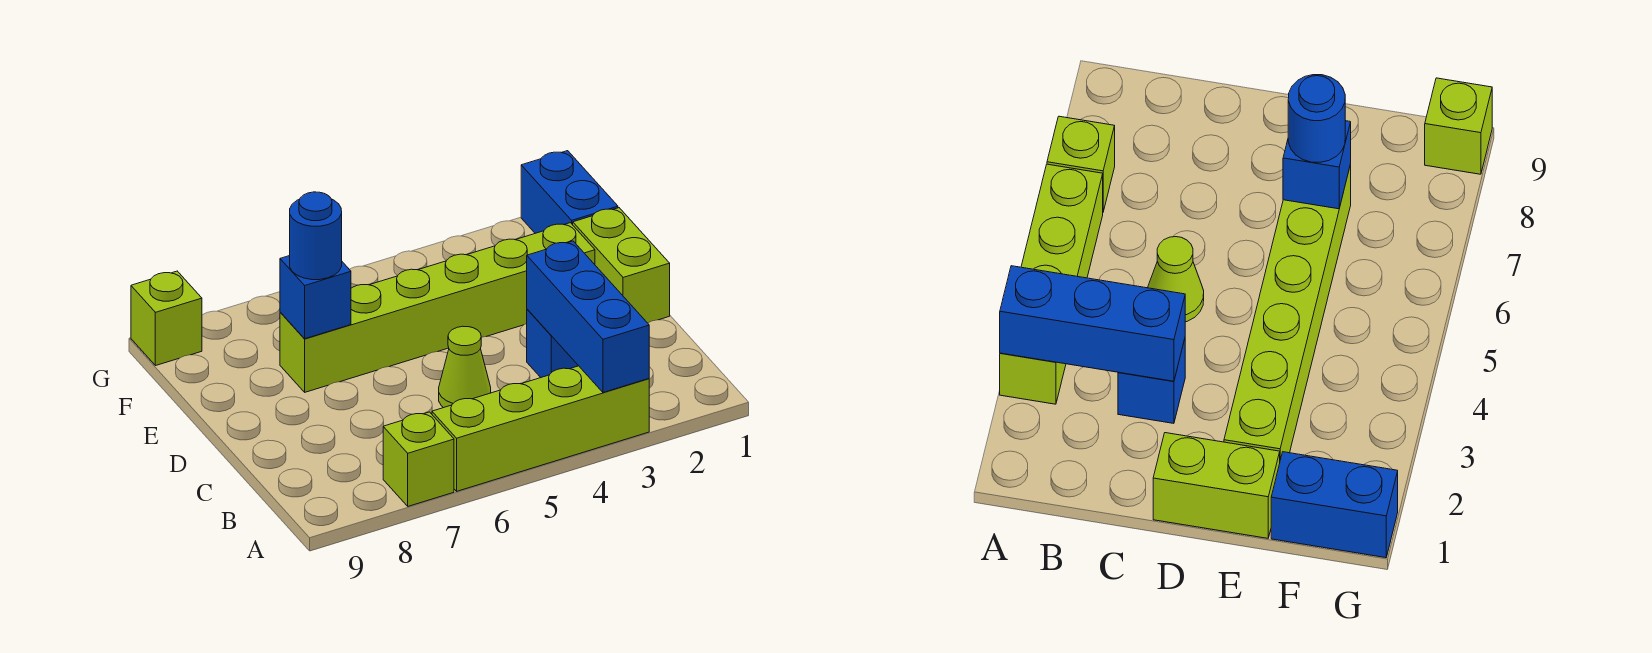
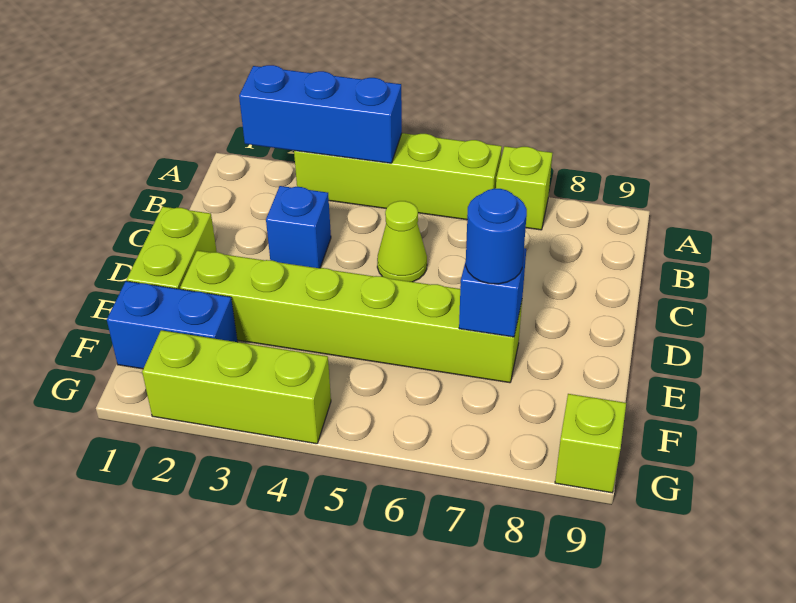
blue brick A3:C3 level 2 -> blue brick A2:A4 level 2
blue brick F1:G1 level 1 -> blue brick F1:F2 level 1
none -> lime brick G2:G4 level 1

